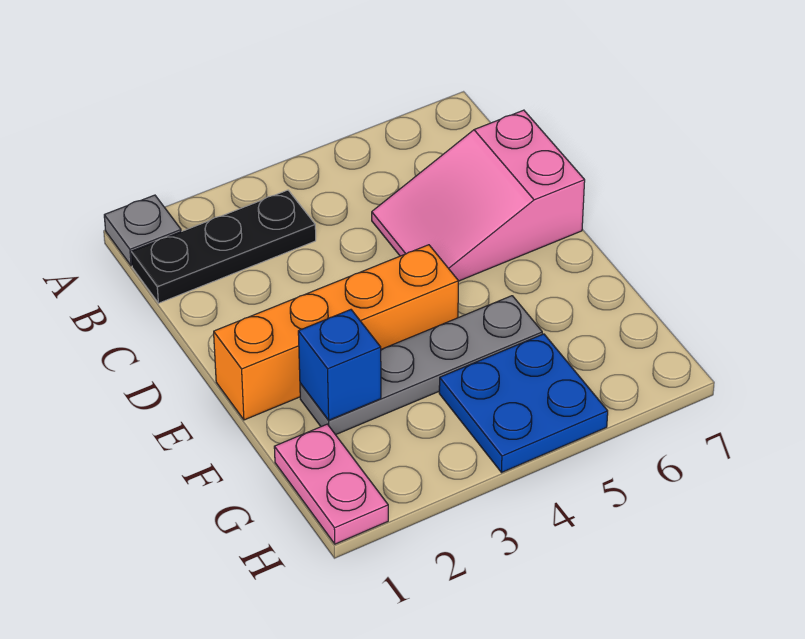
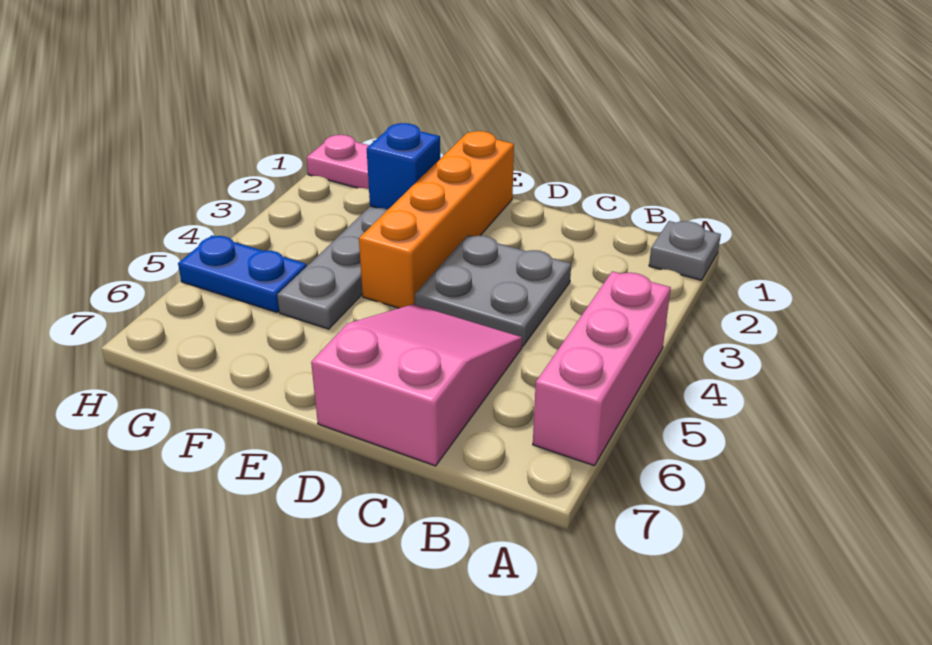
none -> pink brick A4:A6 level 1
black plate B1:B3 level 1 -> none
none -> grey plate C3:D4 level 1
blue plate G4:H5 level 1 -> blue plate G5:H5 level 1

